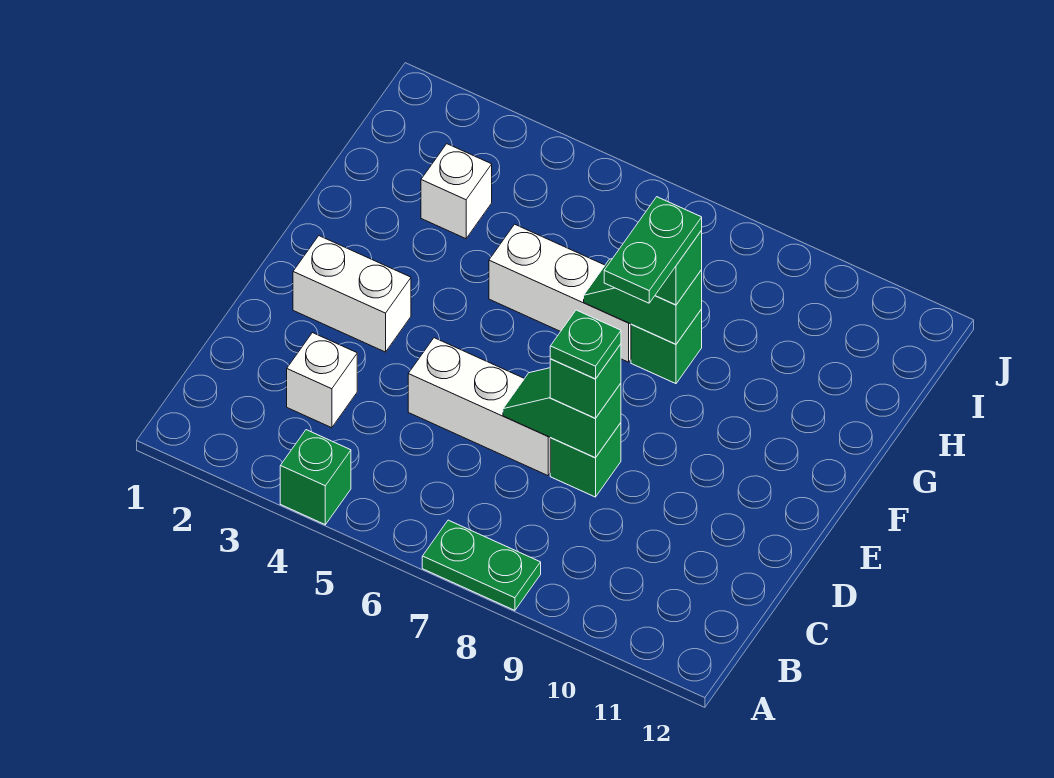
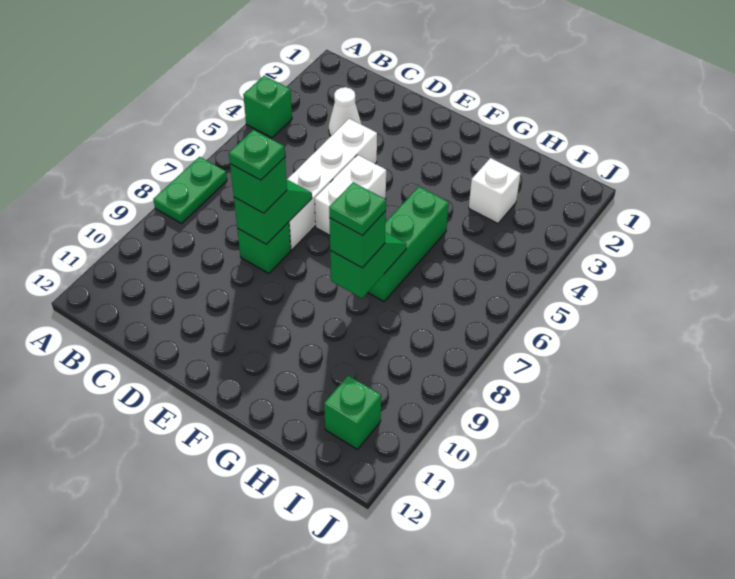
white brick C3 level 1 -> white cone C3 level 1
white brick D5:D7 level 1 -> white brick D4:D7 level 1
white brick E2:E3 level 1 -> white brick E5:E6 level 1
green plate F8:G8 level 4 -> green plate G8 level 4
white brick G5:G7 level 1 -> green brick G5:G7 level 1
green brick G8 level 1 -> green brick I11 level 1

